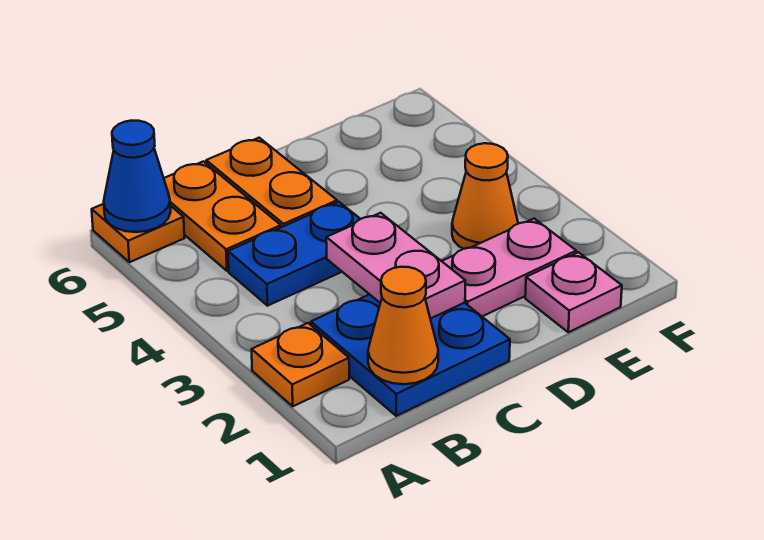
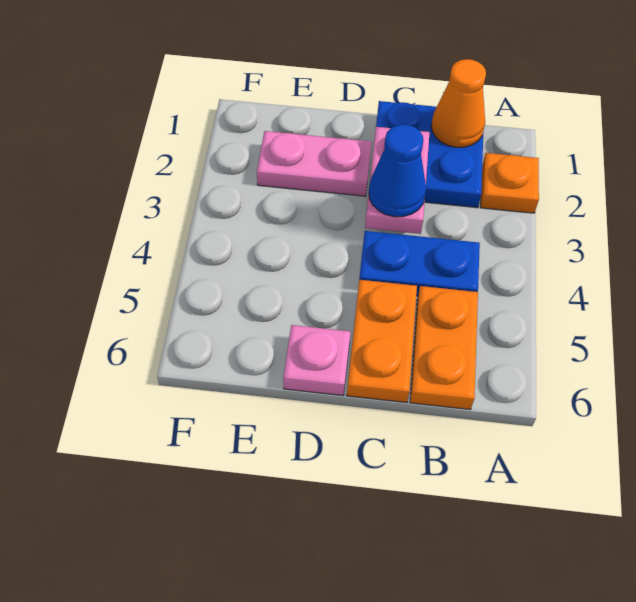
orange plate A6 level 1 -> none
blue cone A6 level 2 -> blue cone C3 level 3
pink plate E1 level 1 -> pink plate D6 level 1
orange cone E3 level 1 -> none

